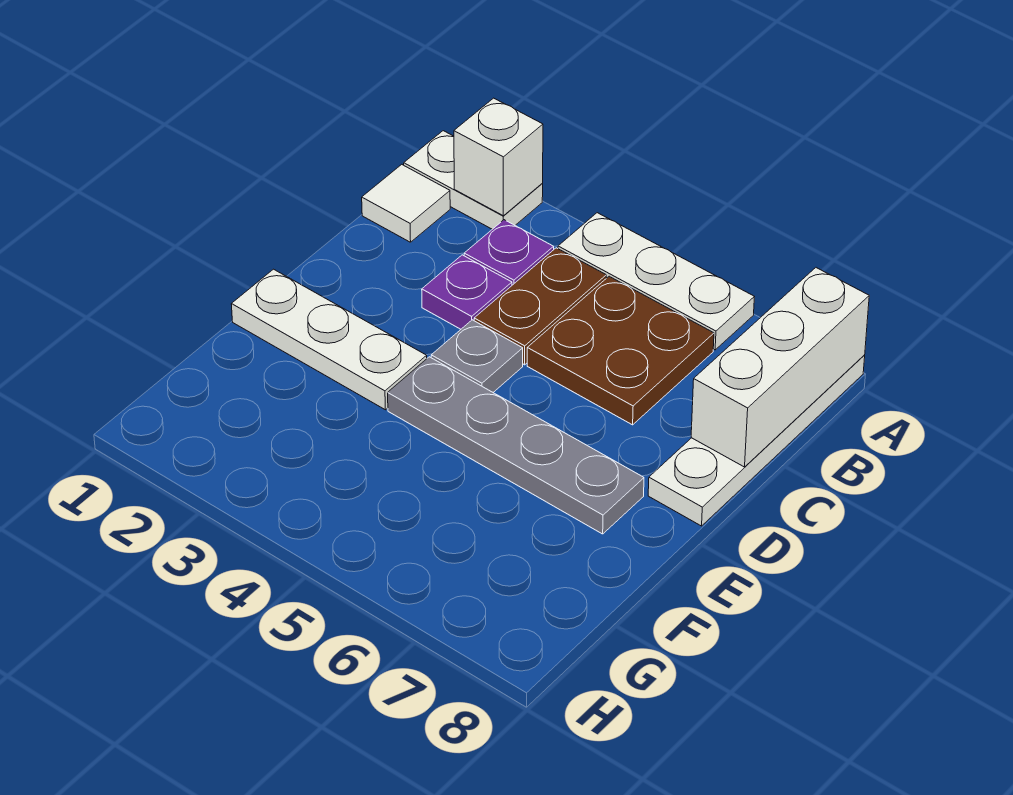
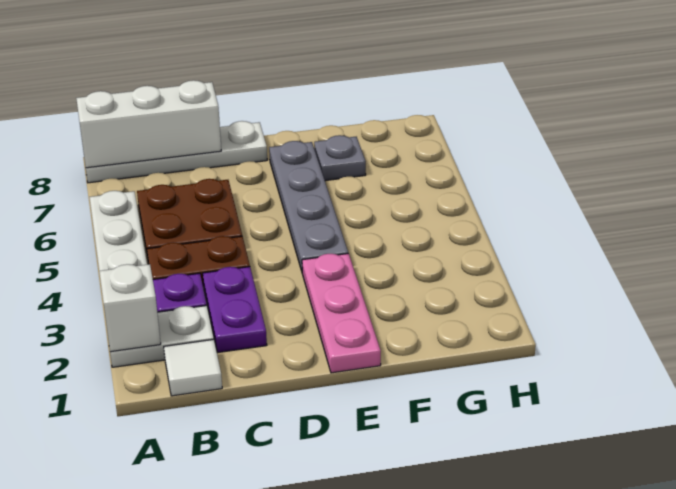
white plate A1:A2 level 1 -> white plate A2:B2 level 1
purple plate C3 level 1 -> purple plate C2:C3 level 1
grey plate D4 level 1 -> grey plate F7 level 1
white plate E1:E3 level 1 -> pink plate E1:E3 level 1

